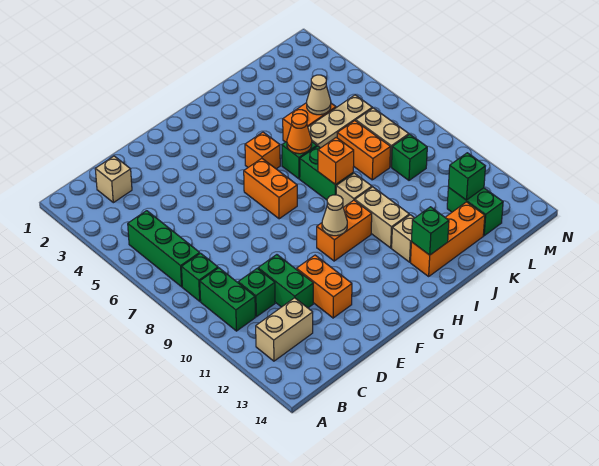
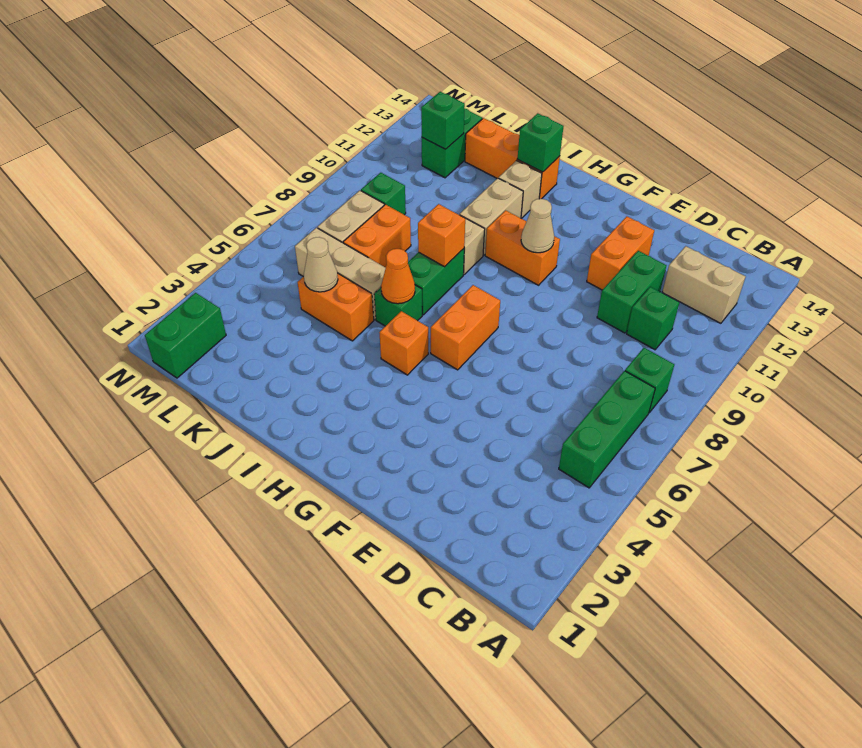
green brick B9:B10 level 1 -> green brick M1:M2 level 1
tan brick C2 level 1 -> none

